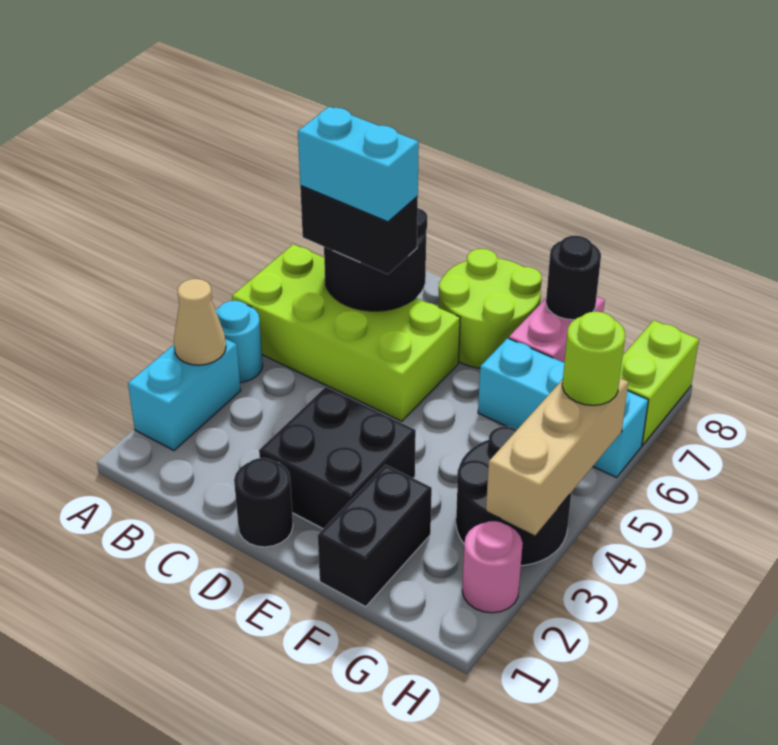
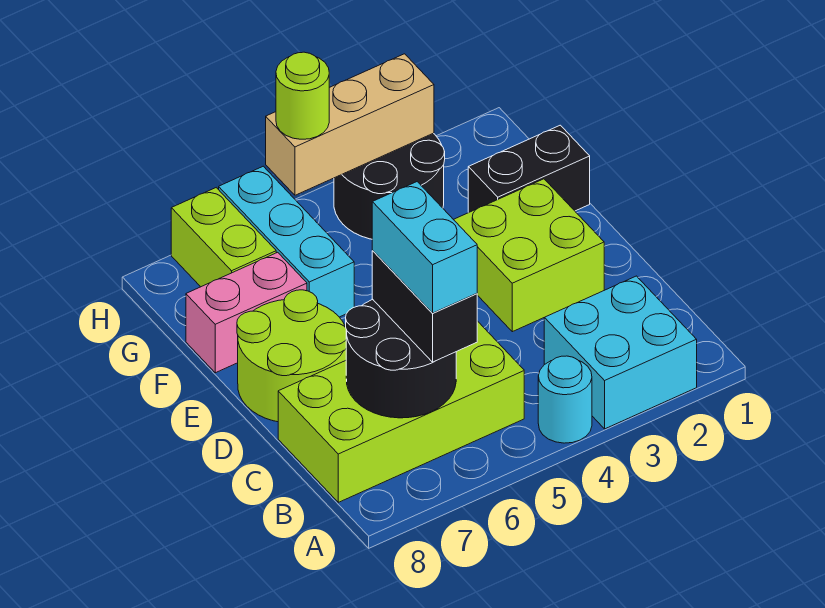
cyan brick A2:A3 level 1 -> cyan brick A2:B3 level 1
tan cone A3 level 2 -> none
lime brick A5:D6 level 1 -> lime brick B5:C8 level 1
black round brick D1 level 1 -> none
black brick D2:E3 level 1 -> lime brick D2:E3 level 1
black round brick F8 level 2 -> none
pink round brick H2 level 1 -> none
lime brick H7:H8 level 1 -> lime brick G7:H7 level 1

